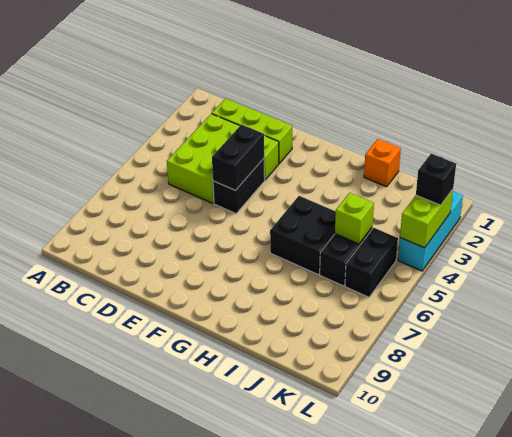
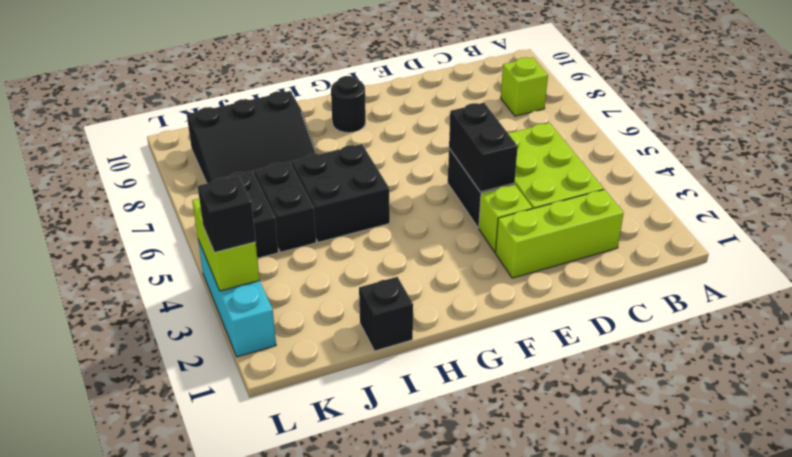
none -> black round brick G9 level 1
orange brick I1 level 1 -> black brick I1 level 1
none -> black slope I7:K9 level 1 top 9
lime brick J5 level 2 -> lime brick B8 level 1

